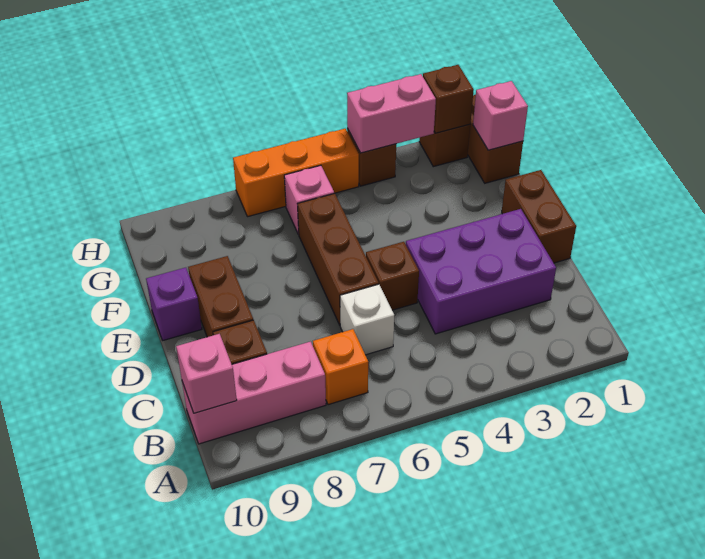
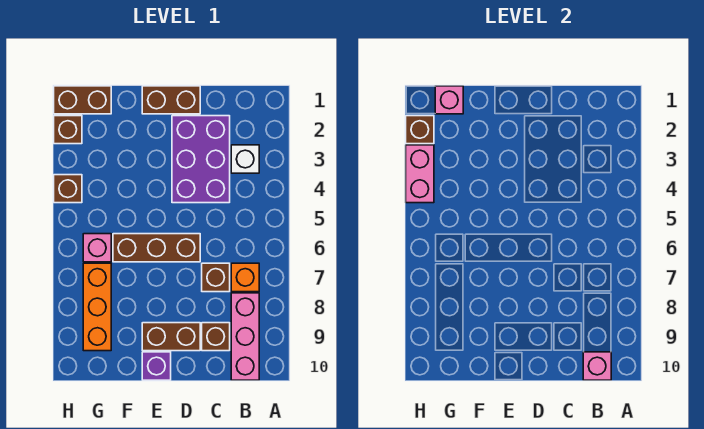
white brick C6 level 1 -> white brick B3 level 1
brown brick D5 level 1 -> brown brick C7 level 1
orange brick H5:H7 level 1 -> orange brick G7:G9 level 1

